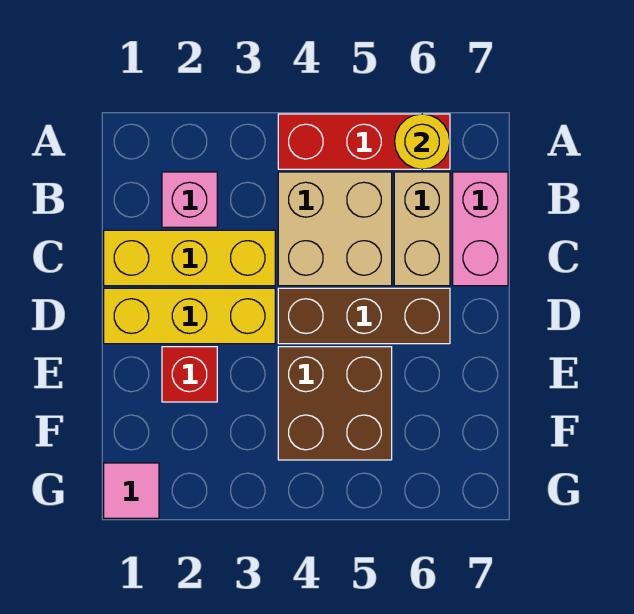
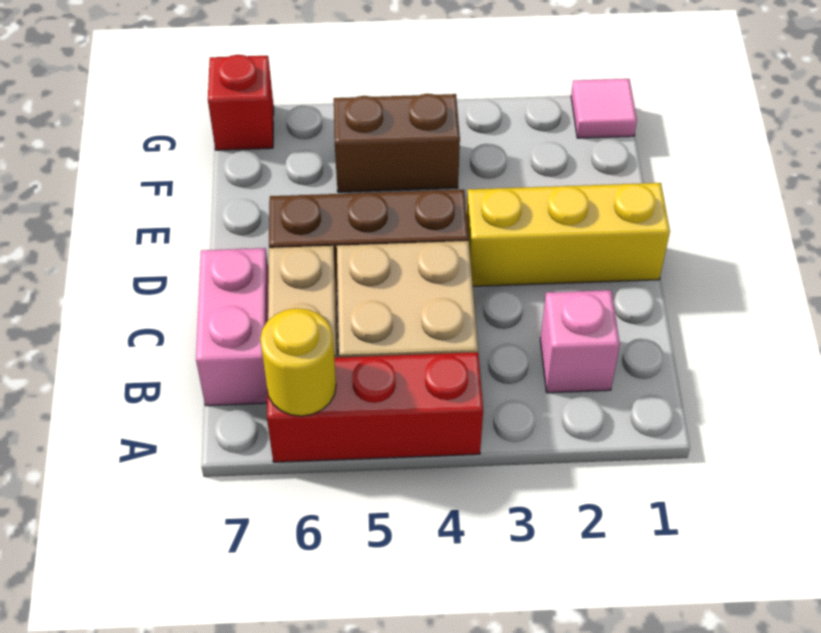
yellow brick C1:C3 level 1 -> none
red brick E2 level 1 -> red brick G7 level 1
brown brick E4:F5 level 1 -> brown brick F4:F5 level 1

